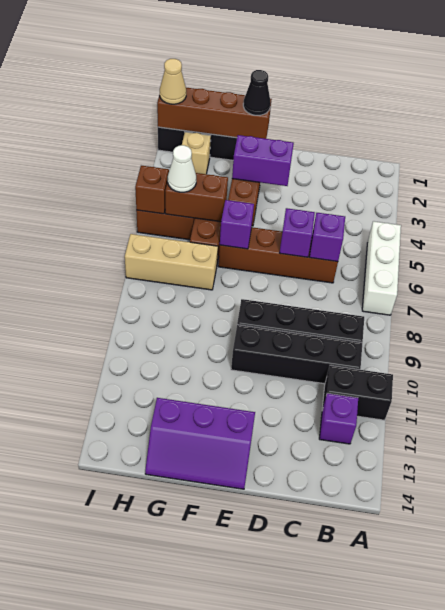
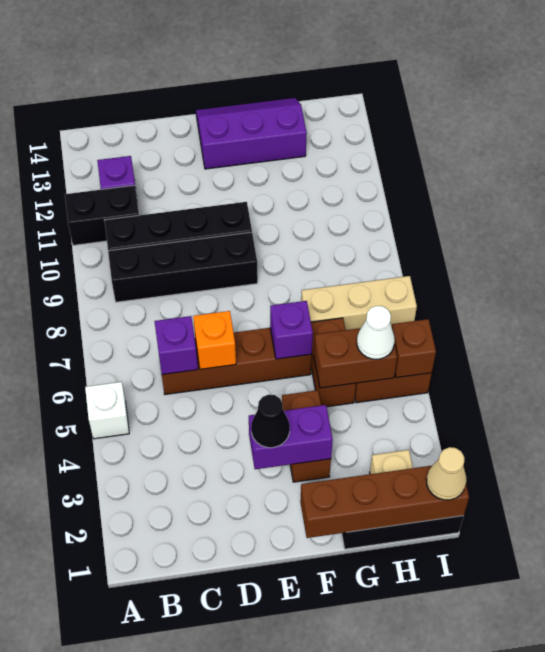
white brick A5:A7 level 1 -> white brick A5 level 1
purple brick D6 level 2 -> orange brick D6 level 2
black cone F1 level 3 -> black cone E3 level 3

